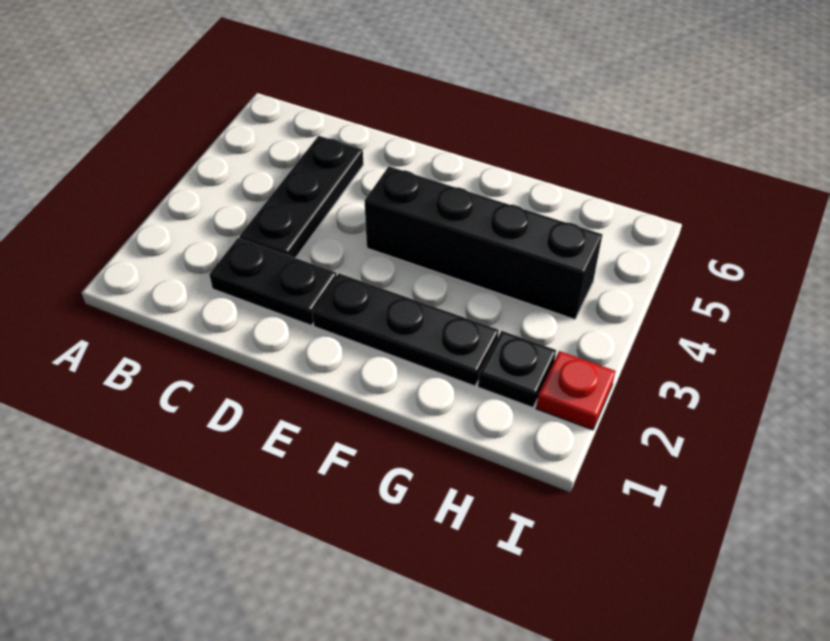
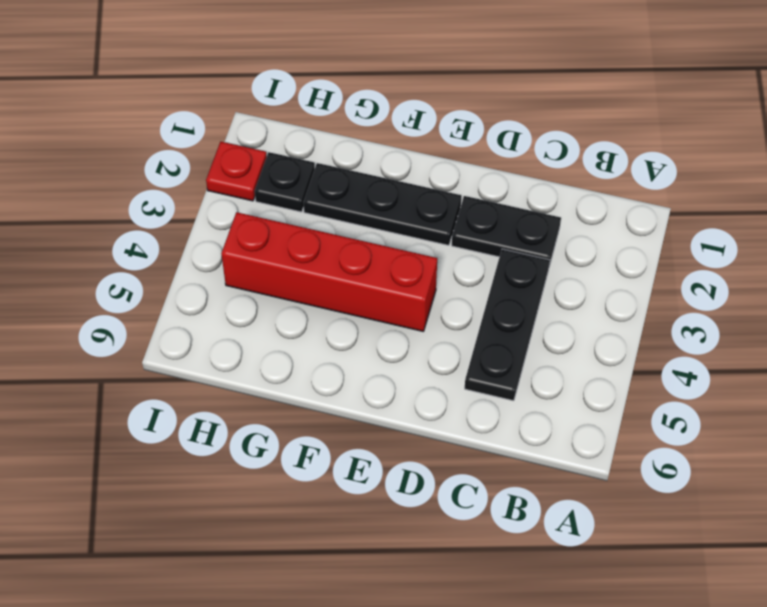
black brick E4:H4 level 1 -> red brick E4:H4 level 1

